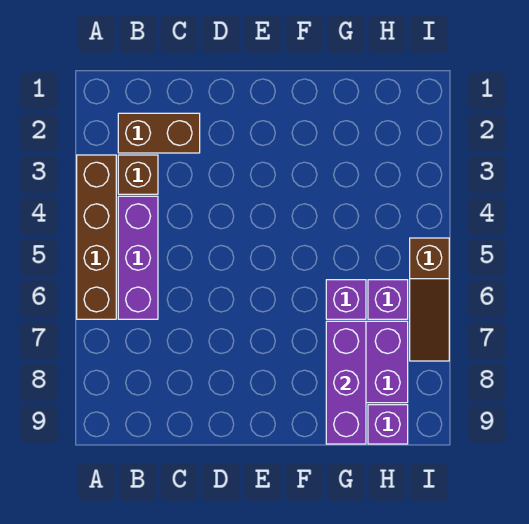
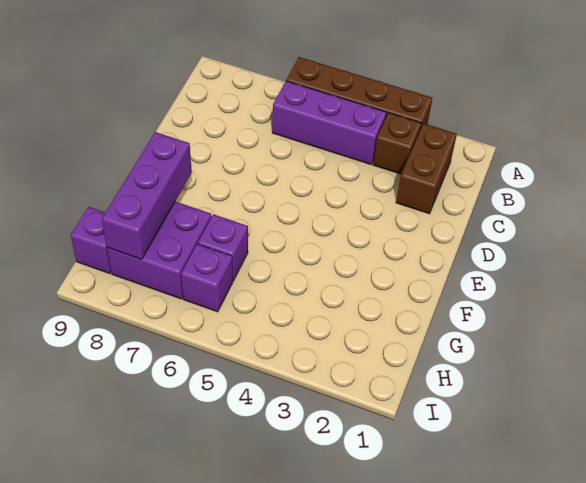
purple brick G7:G9 level 2 -> purple brick F8:H8 level 2
brown slope I5:I7 level 1 top 5 -> none

